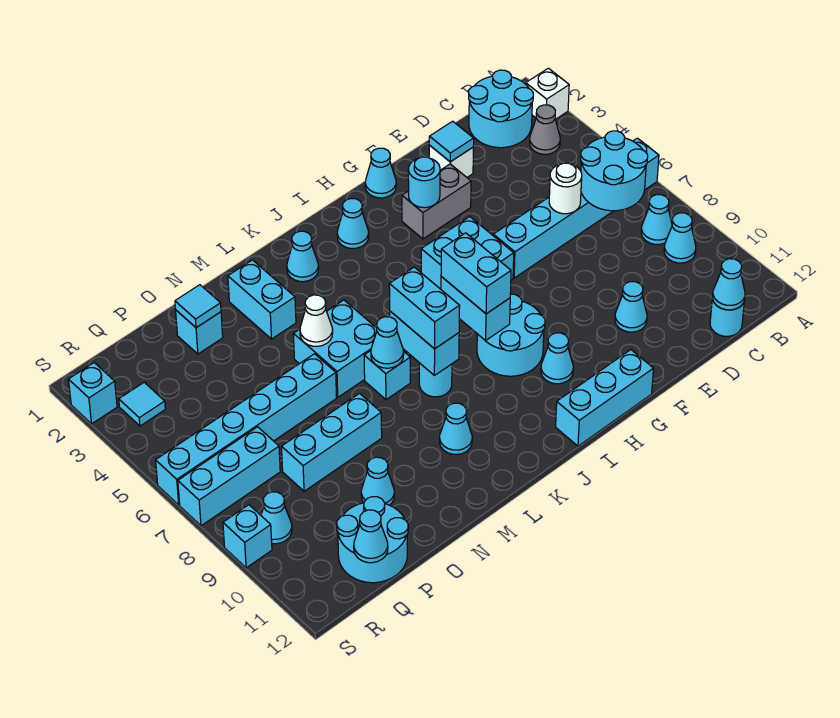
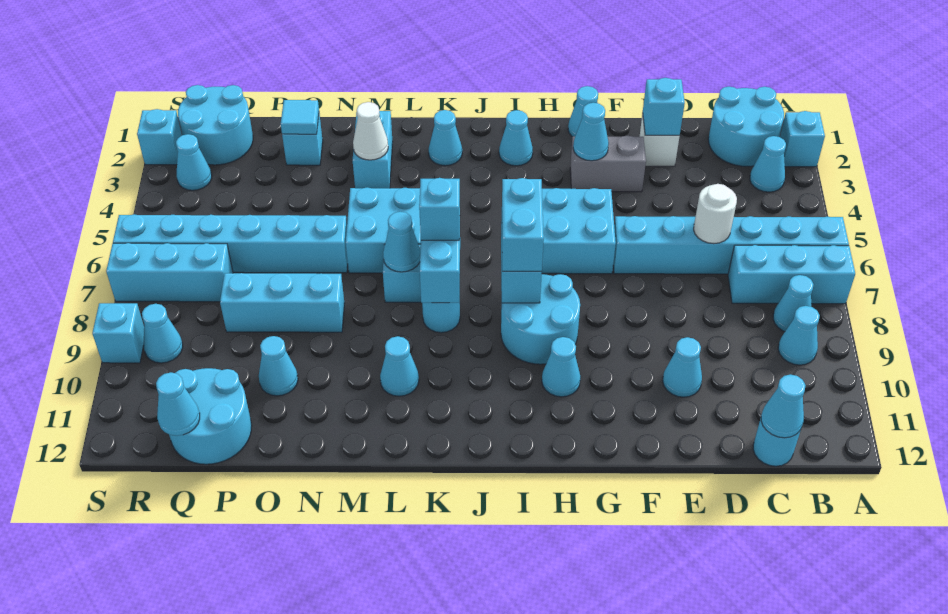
white brick A2 level 1 -> cyan brick A2 level 1
grey cone B3 level 1 -> cyan cone B3 level 1
cyan round brick B6:C7 level 2 -> cyan round brick Q1:R2 level 1
cyan tile E2 level 2 -> cyan brick E2 level 2
cyan round brick G3 level 2 -> cyan cone G3 level 2
cyan brick G12:I12 level 1 -> cyan brick A7:C7 level 1
cyan brick K7:K8 level 3 -> cyan brick K7 level 3
white cone M5 level 2 -> white cone M3 level 2
cyan tile R3 level 1 -> cyan cone R3 level 1

